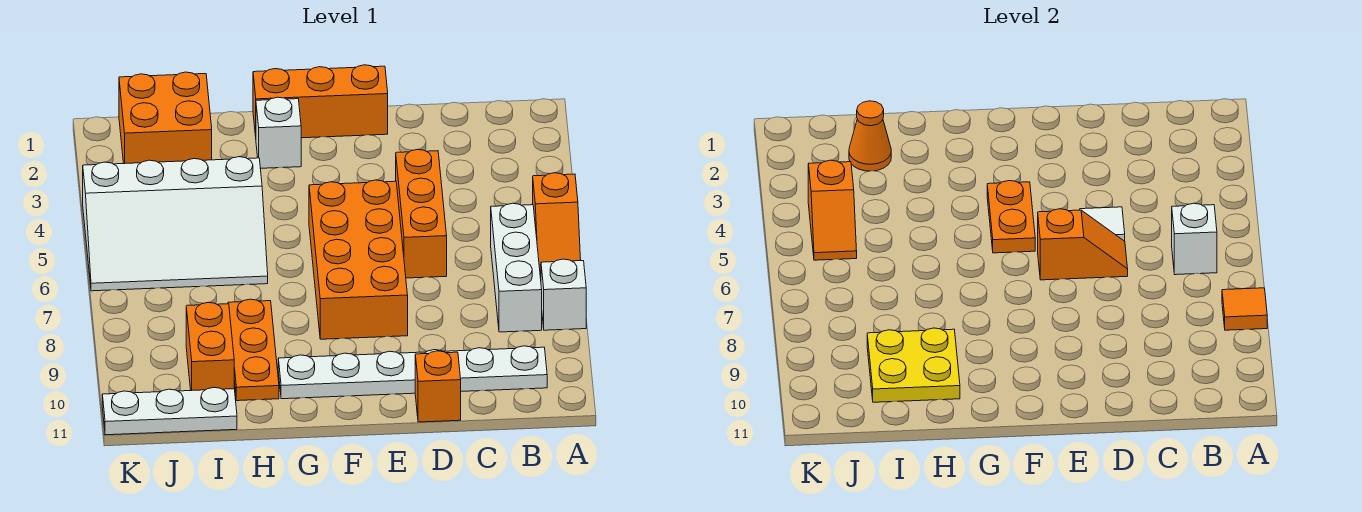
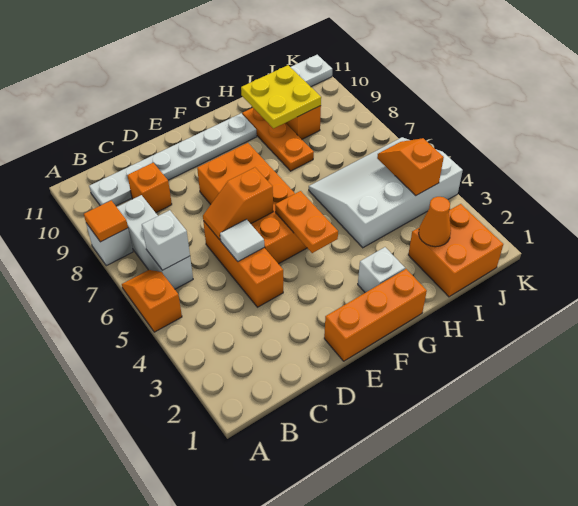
orange brick D11 level 1 -> orange brick C9 level 1

